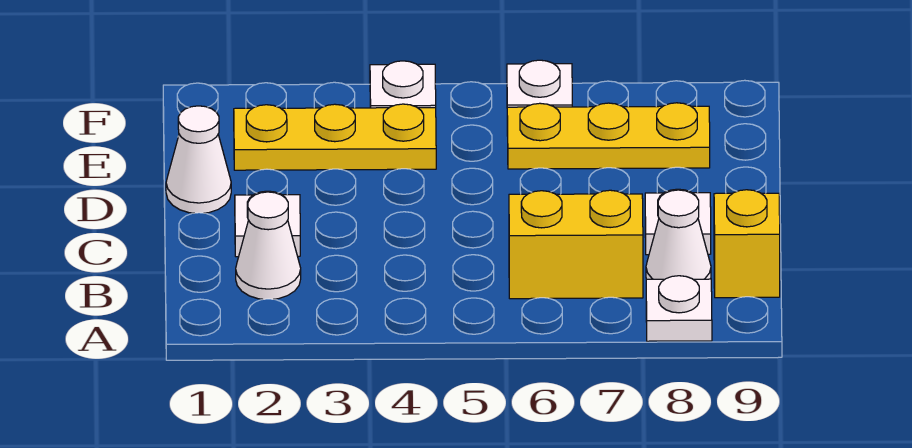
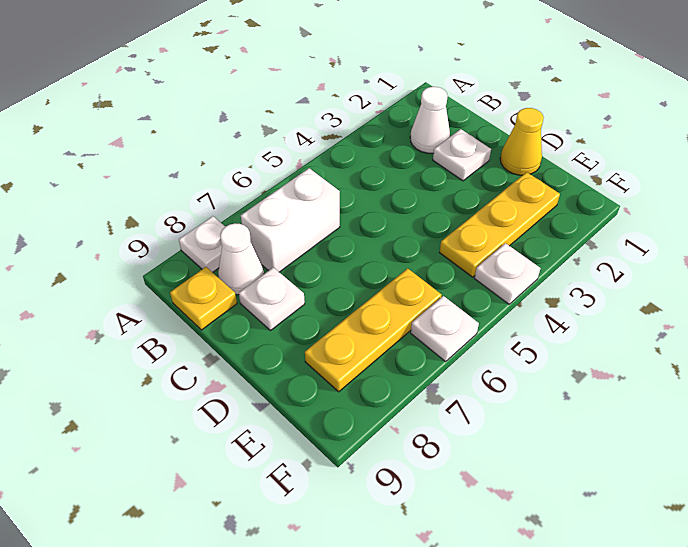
yellow brick B6:B7 level 1 -> white brick B6:B7 level 1
yellow brick B9 level 1 -> yellow plate B9 level 1
white cone D1 level 1 -> yellow cone D1 level 1

